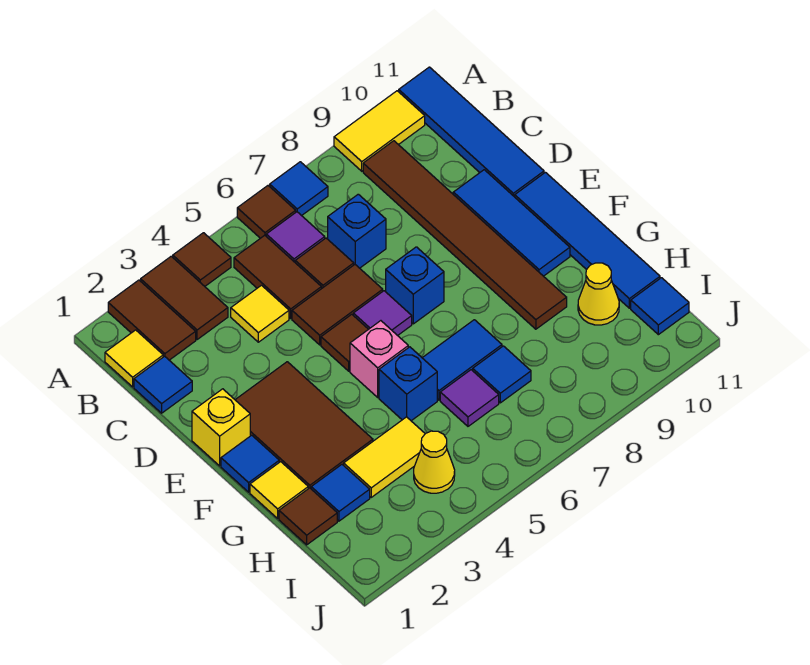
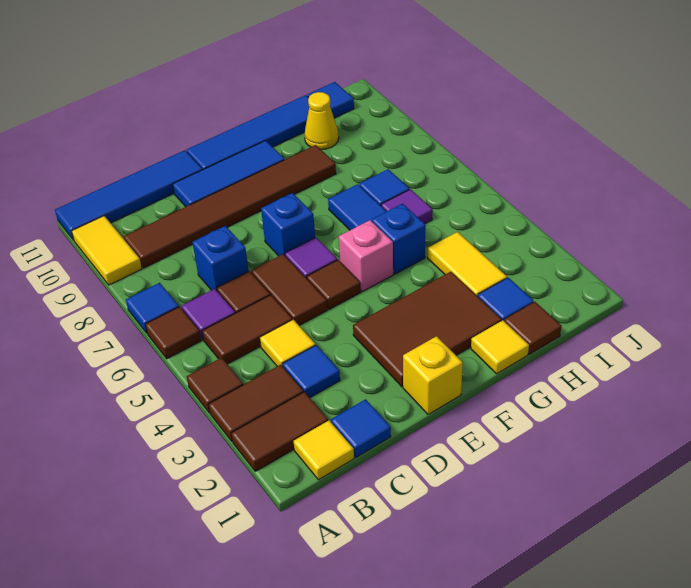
blue tile F1 level 1 -> blue tile C3 level 1
yellow cone I4 level 1 -> none

